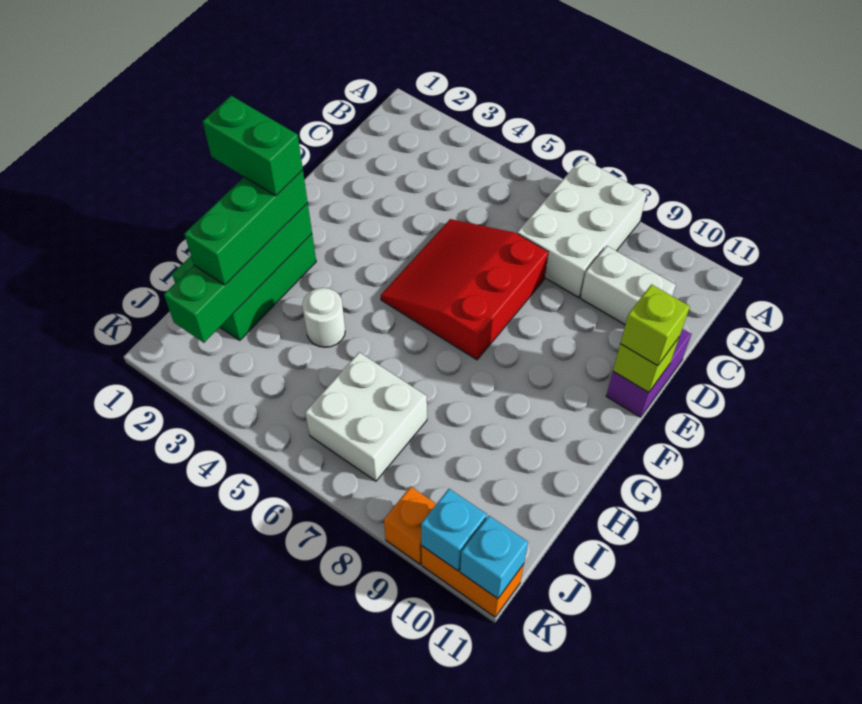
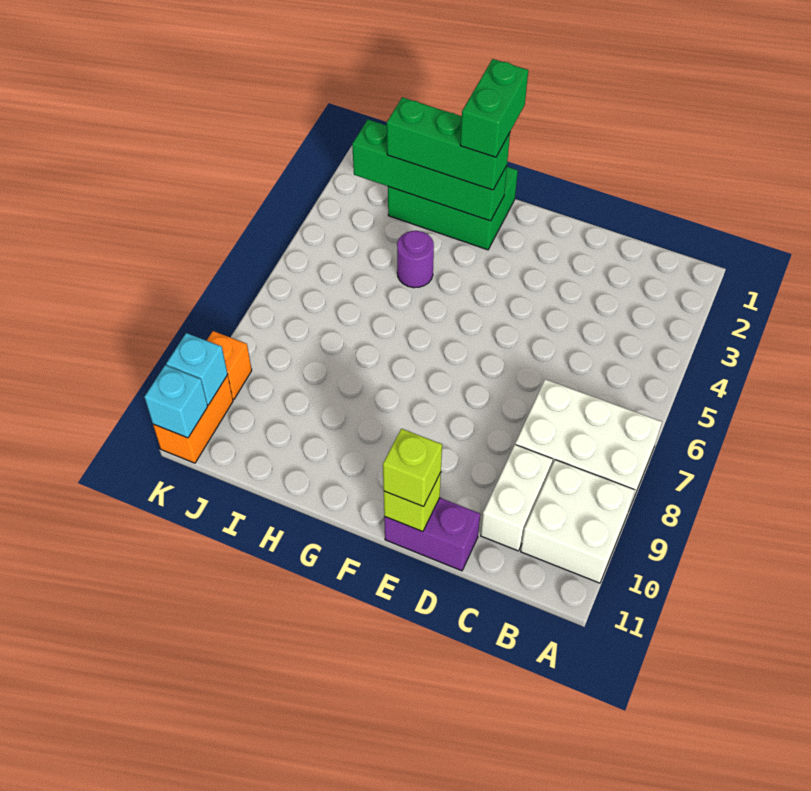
red slope D5:F7 level 1 top 7 -> none
white round brick H4 level 1 -> purple round brick H4 level 1
white brick I6:J7 level 1 -> white brick A9:B10 level 1

